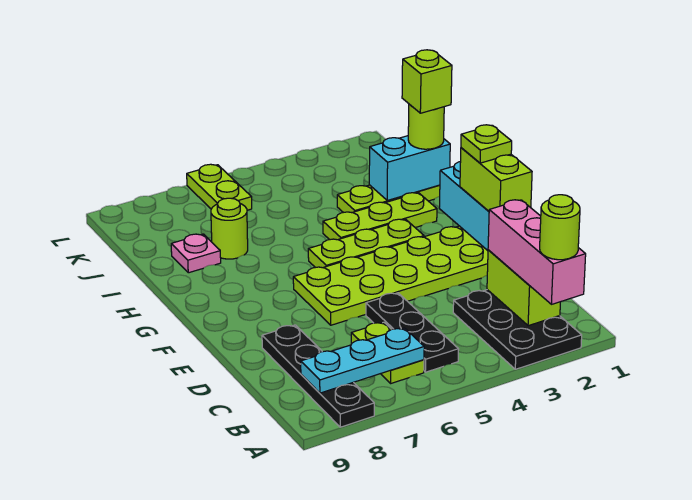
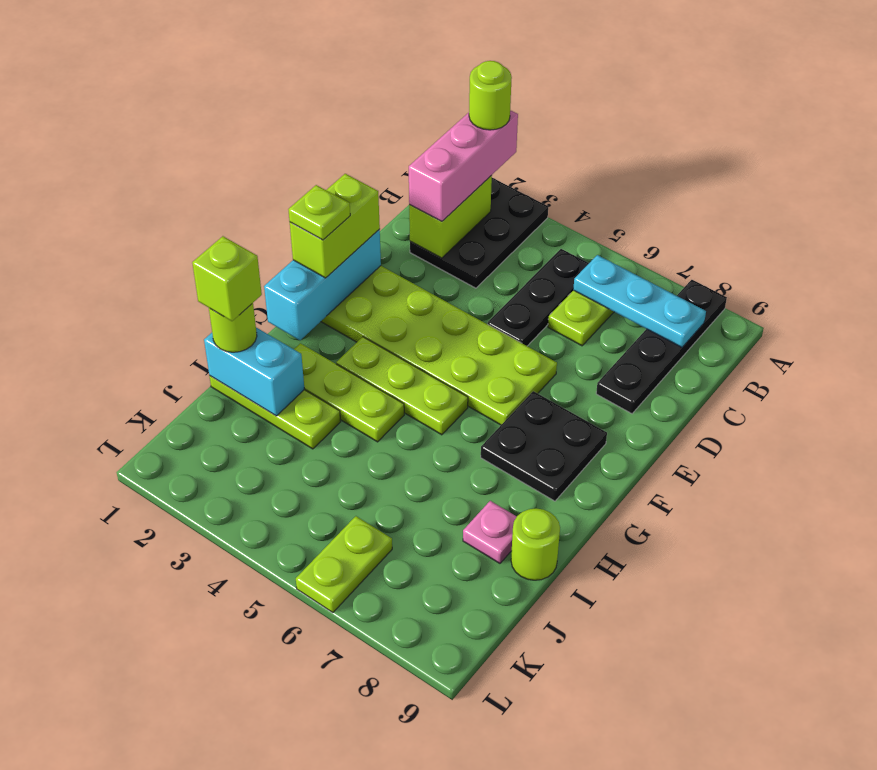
none -> black plate F7:G8 level 1
lime round brick I7 level 1 -> lime round brick I9 level 1

